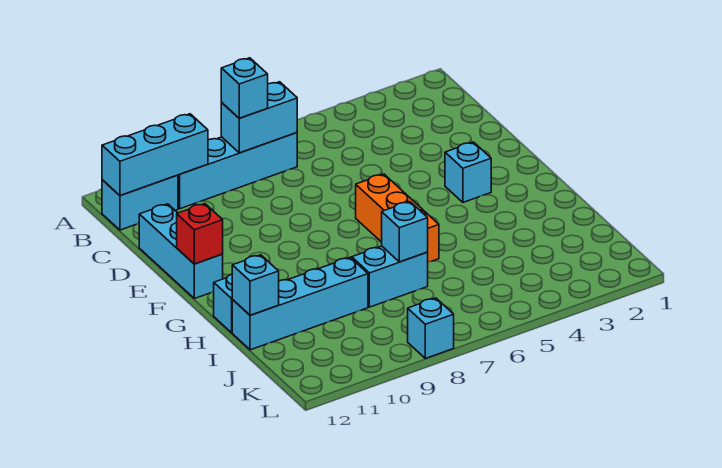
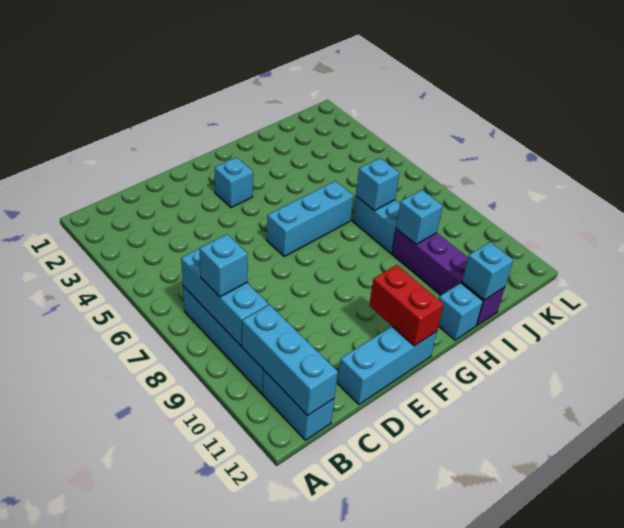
cyan brick B7:B8 level 2 -> cyan brick B7:B9 level 2
orange brick F6:H6 level 1 -> cyan brick F6:H6 level 1
red brick F12 level 2 -> red brick F11:F12 level 2
cyan brick I9:I12 level 1 -> purple brick I9:I12 level 1
cyan brick L8 level 1 -> cyan brick I9 level 2

